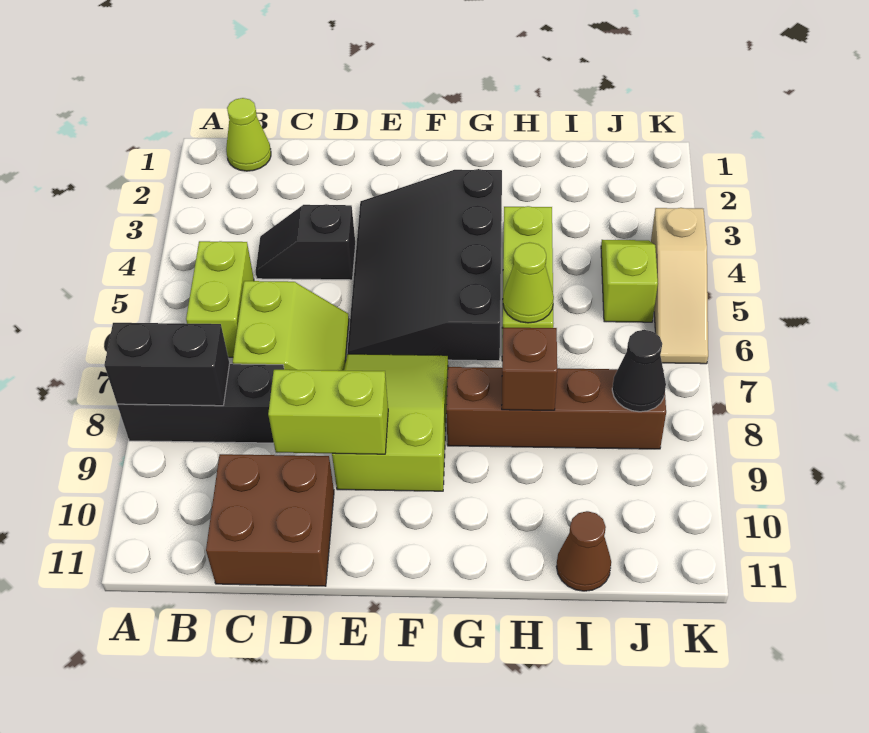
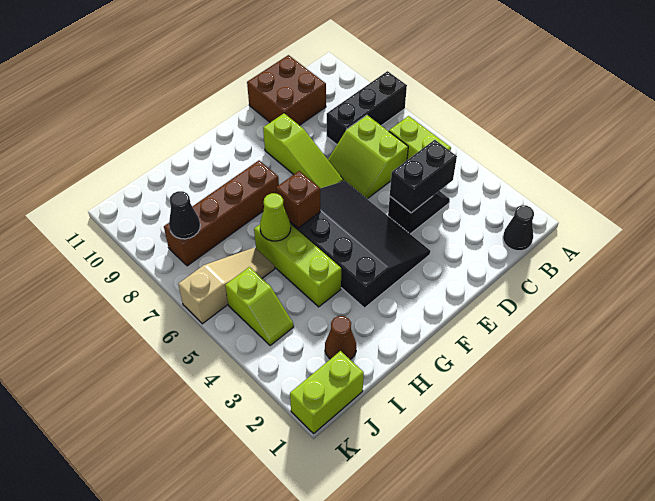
black brick A8:B8 level 2 -> black brick C4:D4 level 2
lime cone B1 level 1 -> black cone B1 level 1
lime brick D9:E9 level 2 -> lime brick J1:K1 level 1
lime slope E7:F9 level 1 top 9 -> lime slope E7:E9 level 1 top 9
brown brick H8 level 2 -> brown brick G6 level 2
brown cone I11 level 1 -> brown cone I2 level 1
tan slope K4:K6 level 1 top 4 -> tan slope I6:K6 level 1 top K

